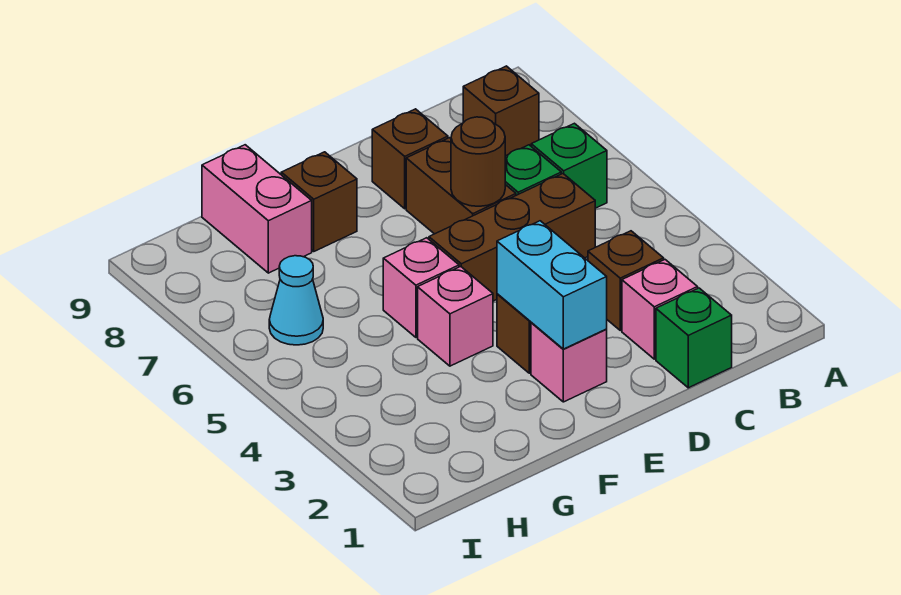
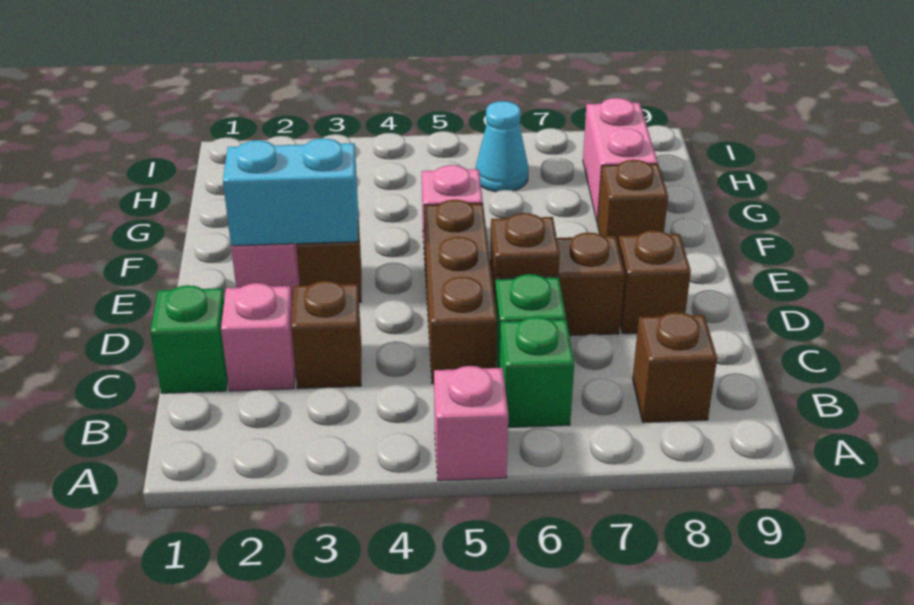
brown round brick D6 level 2 -> brown plate D6 level 2
pink brick F4 level 1 -> pink brick A5 level 1
pink brick G8:G9 level 1 -> pink brick G8:H8 level 1

